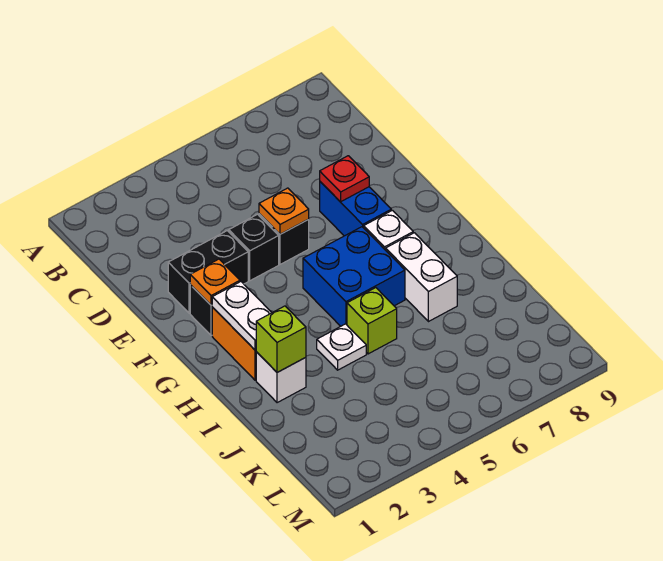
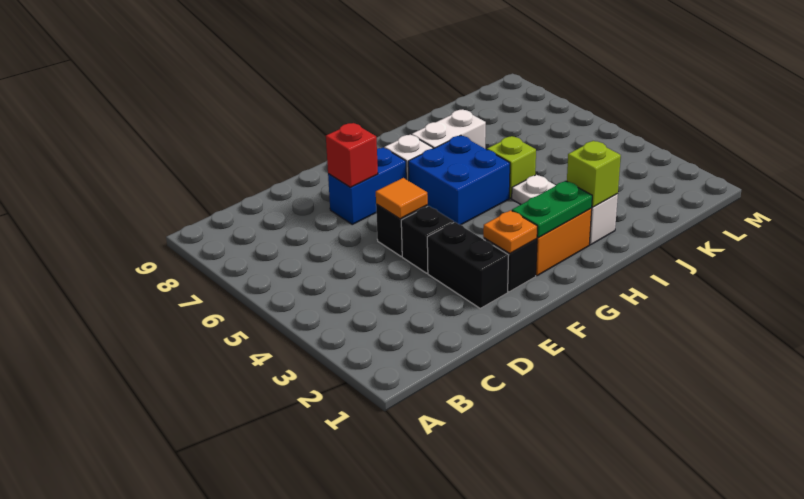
orange plate E5 level 2 -> orange tile E5 level 2
red plate E7 level 2 -> red brick E7 level 2
white plate G2:H2 level 2 -> green plate G2:H2 level 2

